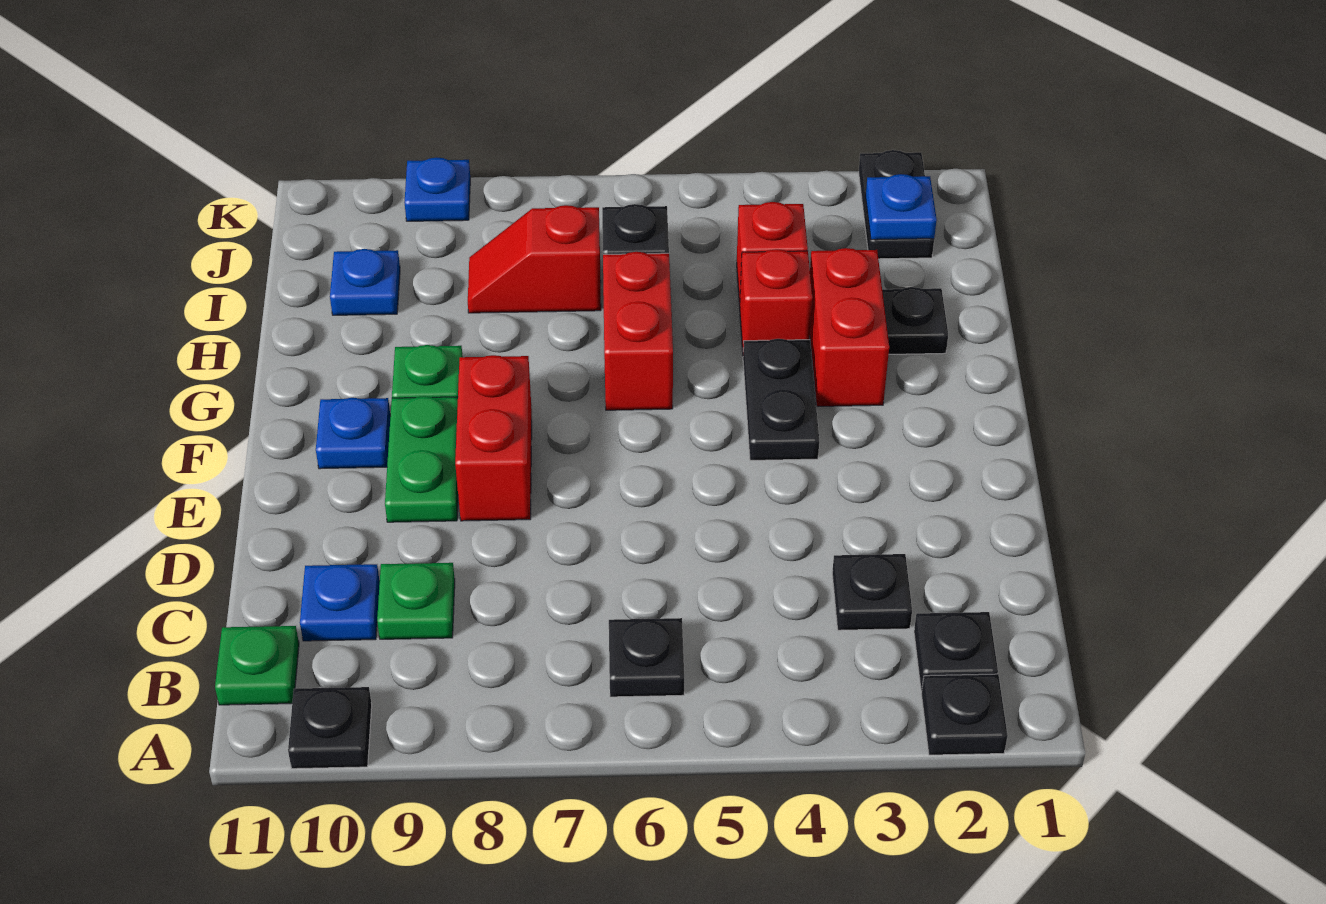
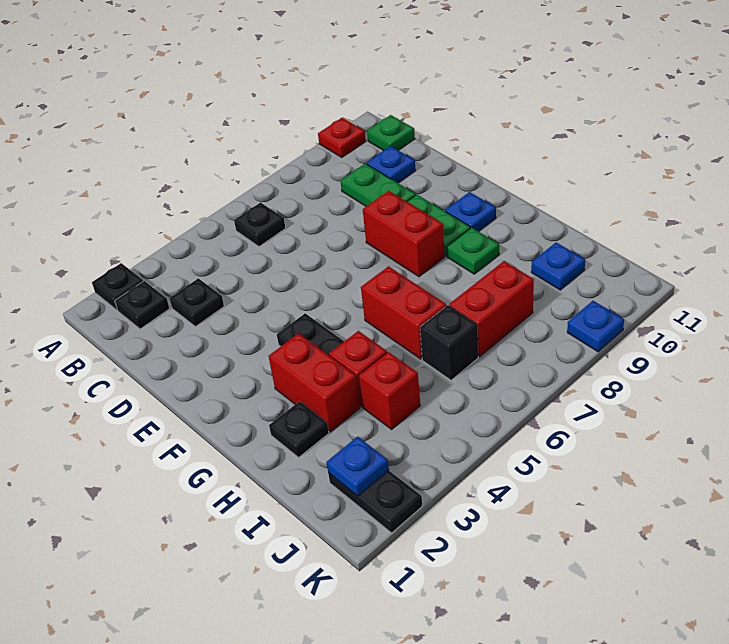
black plate A10 level 1 -> red plate A10 level 1
green plate C9 level 1 -> green plate C9:D9 level 1
red slope I7:I8 level 1 top 7 -> red brick I7:I8 level 1

